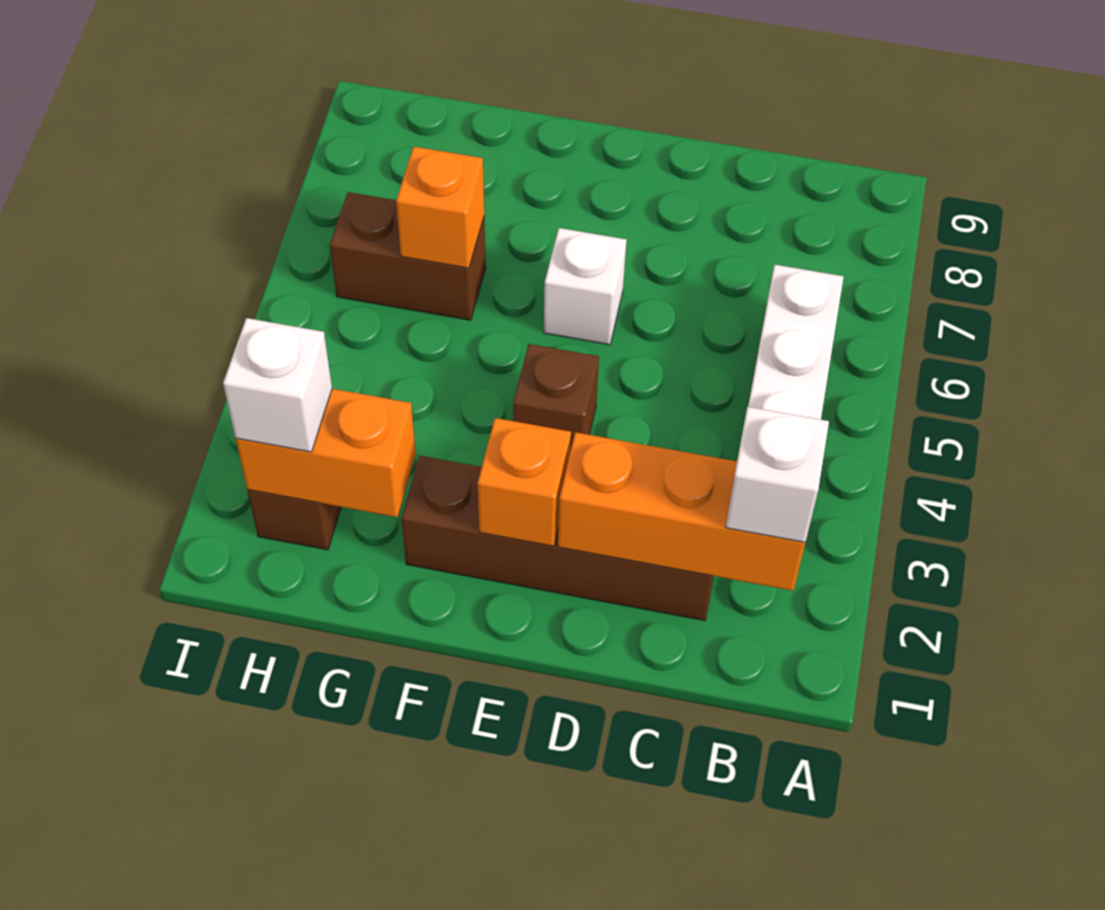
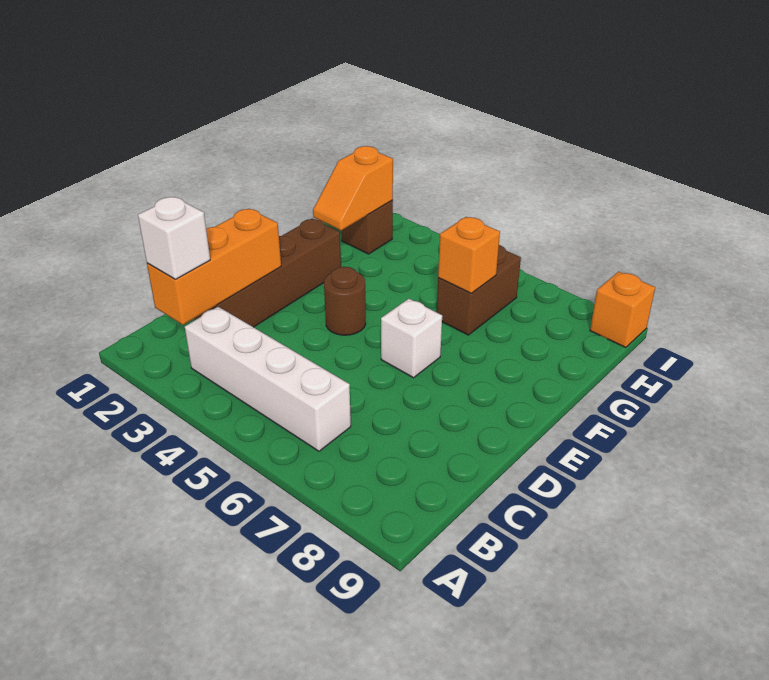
orange brick E2 level 2 -> orange brick I9 level 1
brown brick E4 level 1 -> brown round brick E4 level 1
orange brick G2:H2 level 2 -> orange slope G2:H2 level 2 top H
white brick H2 level 3 -> none

